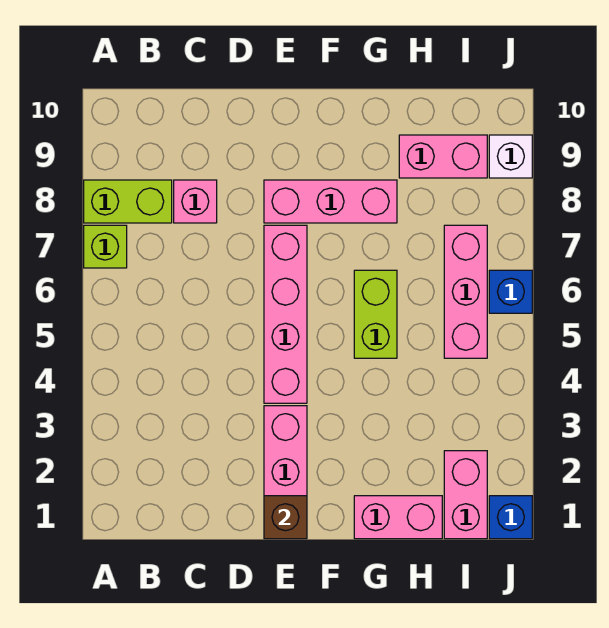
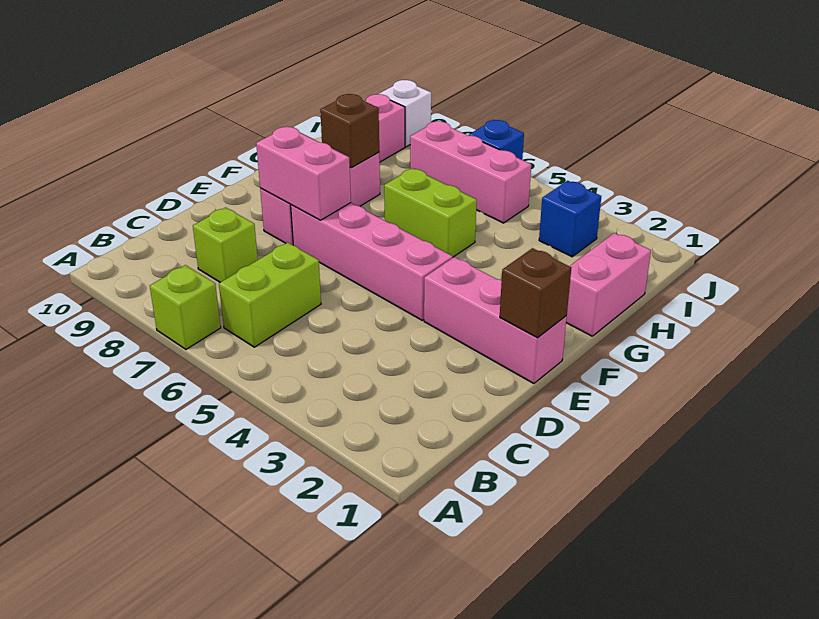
lime brick A8:B8 level 1 -> lime brick B6:C6 level 1
pink brick C8 level 1 -> lime brick C8 level 1
none -> brown brick G8 level 2
pink brick I1:I2 level 1 -> pink brick E7:E8 level 2
blue brick J1 level 1 -> blue brick I3 level 1

